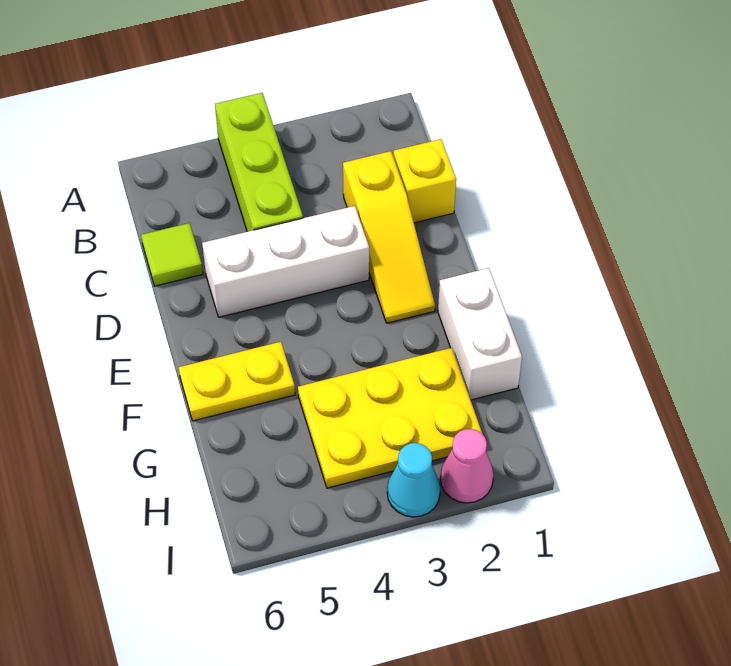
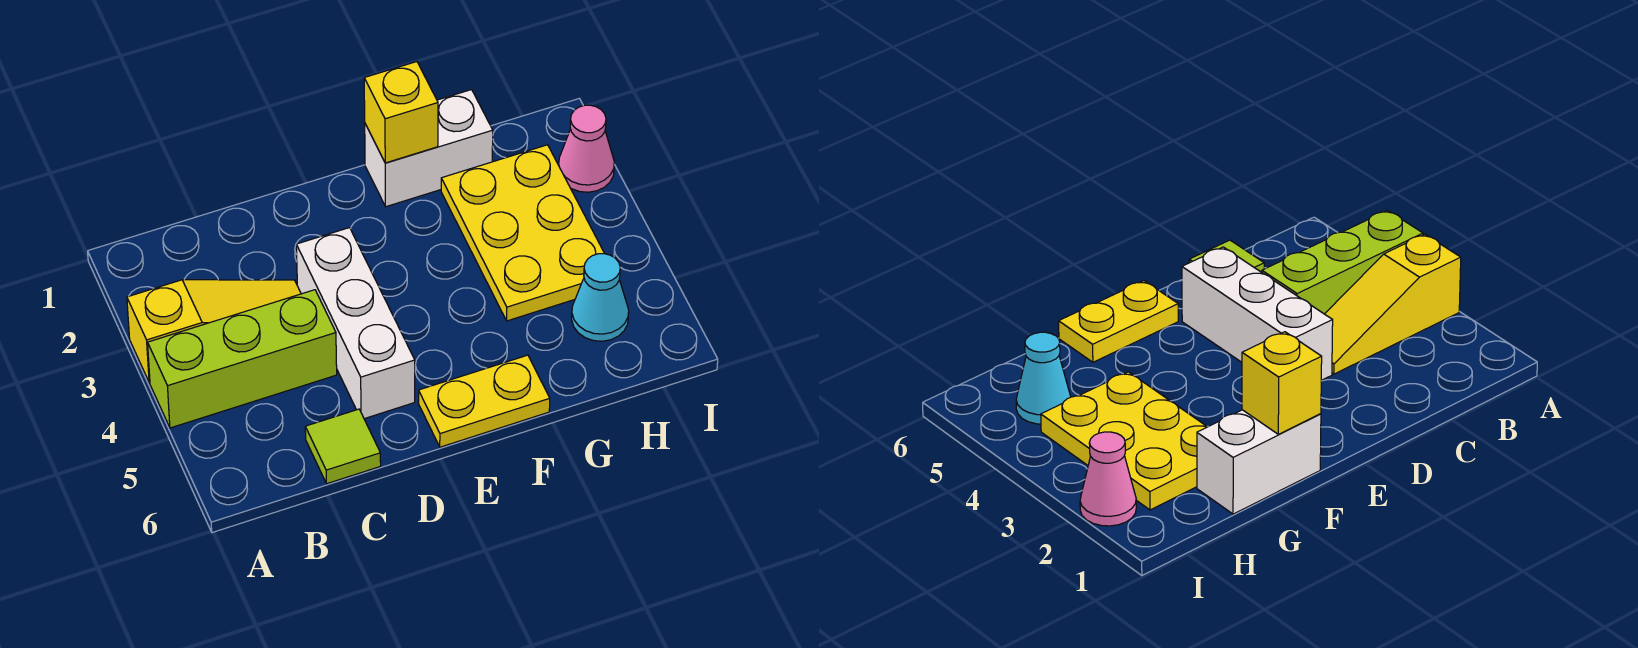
yellow brick C1 level 1 -> yellow brick F1 level 2
yellow slope C2:E2 level 1 top C -> yellow slope A3:C3 level 1 top A
yellow plate F5:F6 level 1 -> yellow plate E6:F6 level 1
cyan cone I3 level 1 -> cyan cone H5 level 1

